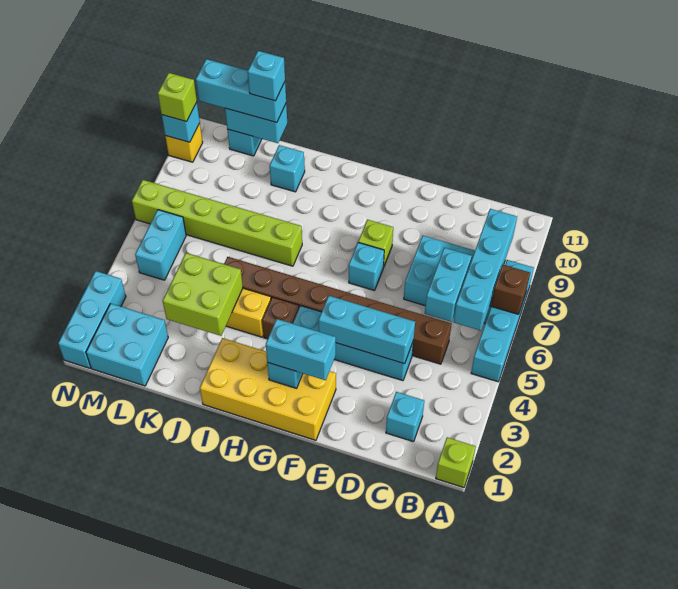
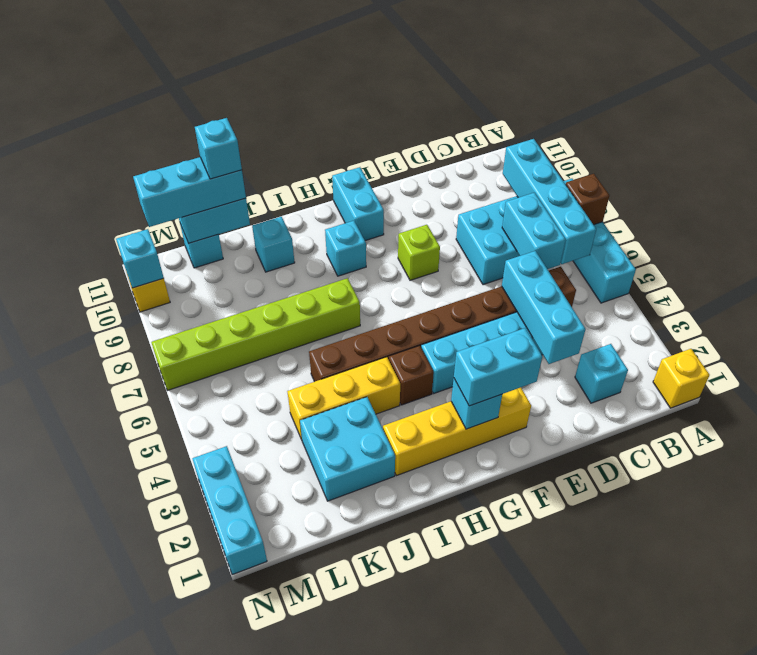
lime brick A1 level 1 -> yellow brick A1 level 1
cyan brick D4:F4 level 2 -> cyan brick D3:D5 level 2
yellow brick F1:I2 level 1 -> yellow brick F2:I2 level 1
cyan brick F7 level 1 -> cyan brick H9 level 1
lime brick J3:K4 level 2 -> none
cyan brick L1:M2 level 1 -> cyan brick J2:K3 level 1
cyan brick M5:M6 level 1 -> cyan brick G10:G11 level 1
lime brick N10 level 3 -> none

